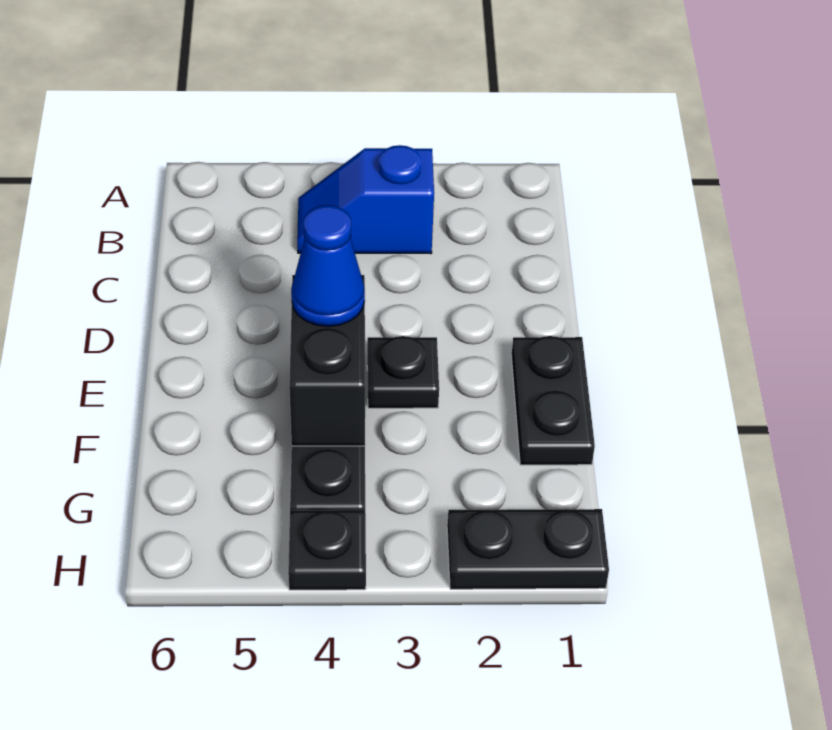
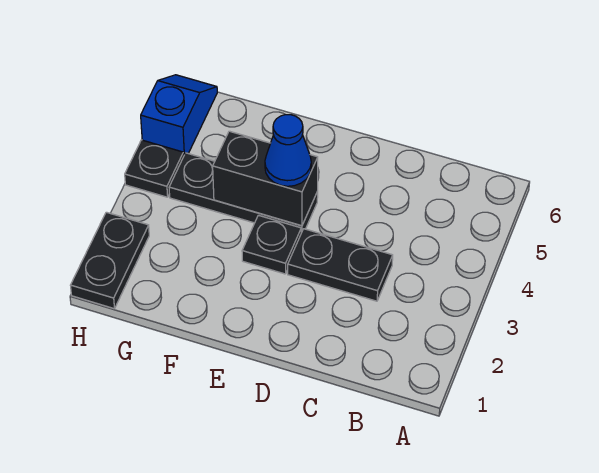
blue slope B3:B4 level 1 top 3 -> blue slope H5:H6 level 1 top 5
black plate E1:F1 level 1 -> black plate C3:D3 level 1

